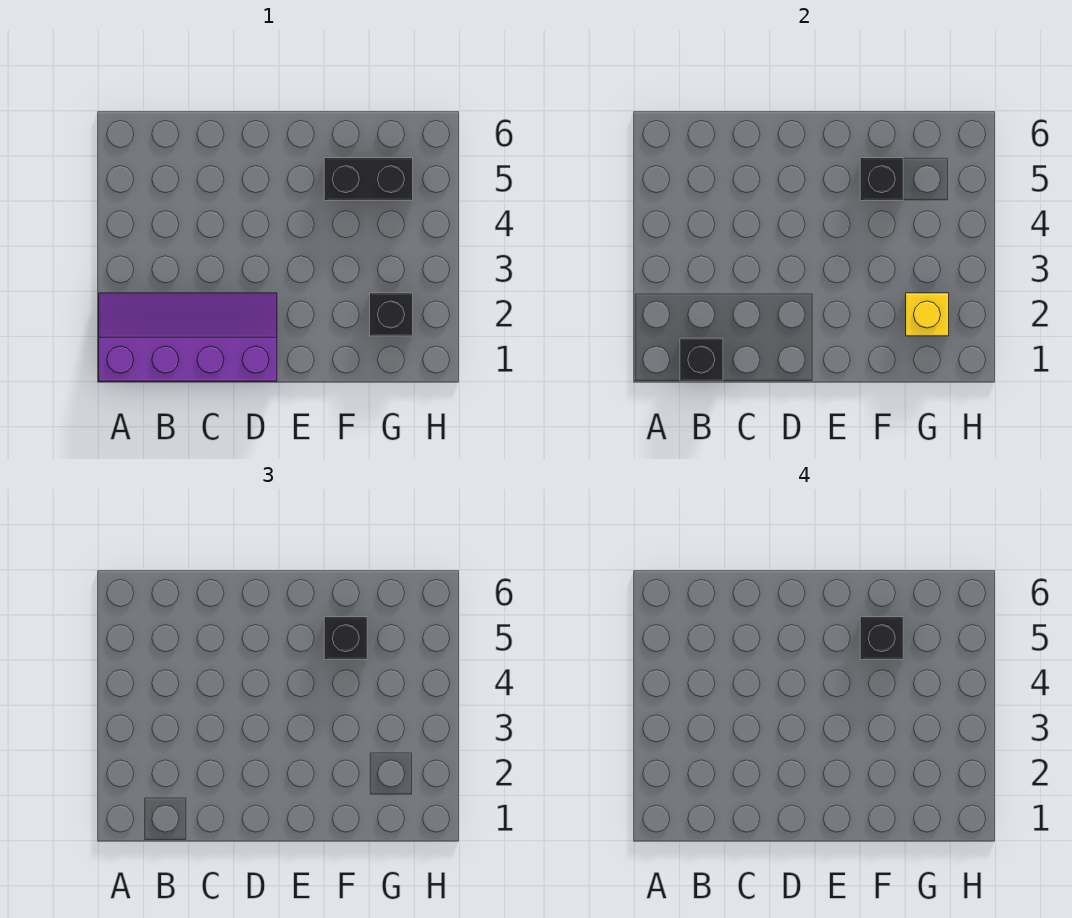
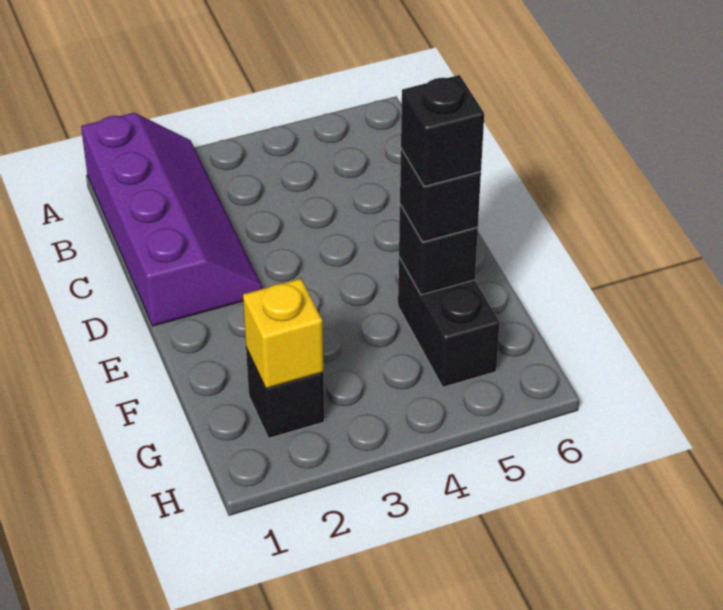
black brick B1 level 2 -> none

